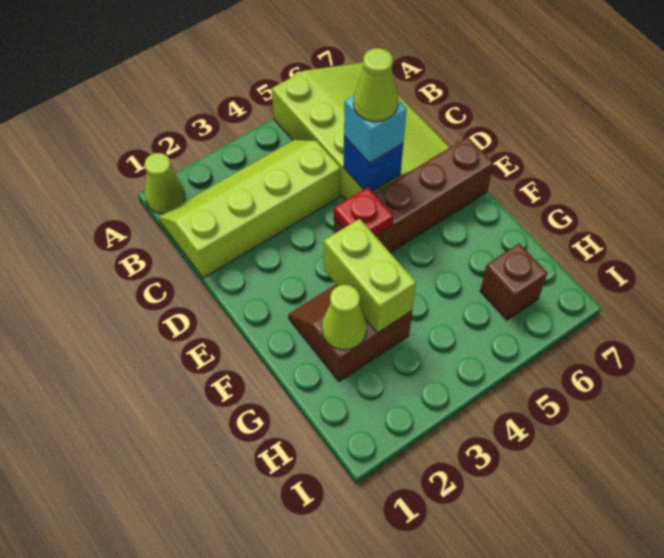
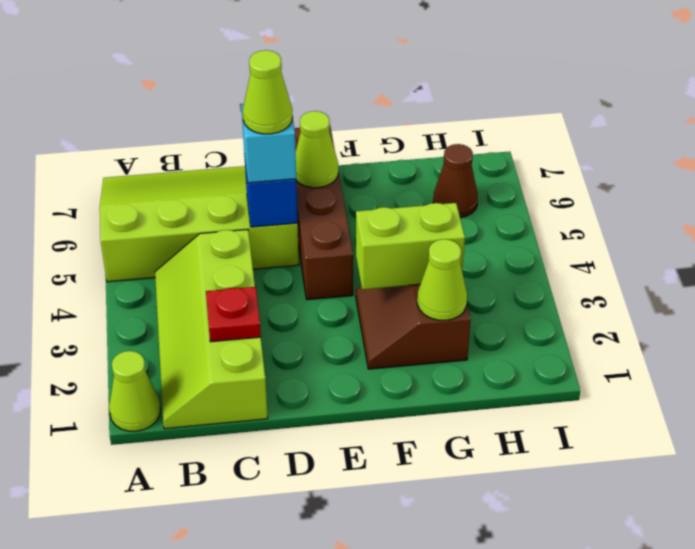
red plate E4 level 2 -> red plate C2 level 2
none -> lime cone E6 level 2
brown brick H6 level 1 -> brown cone H6 level 1

